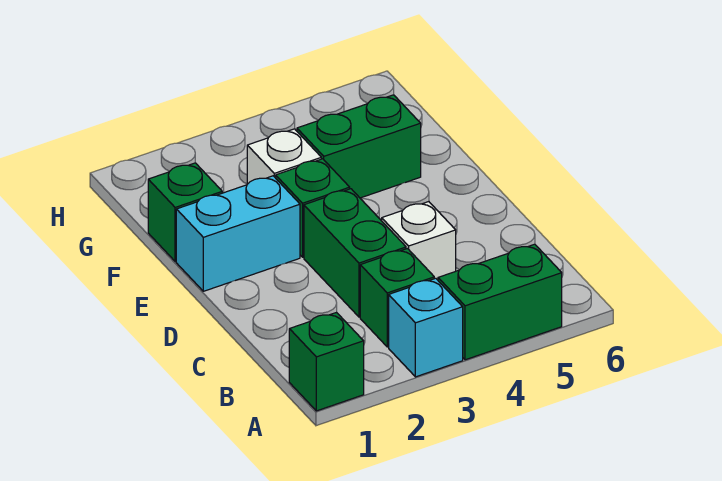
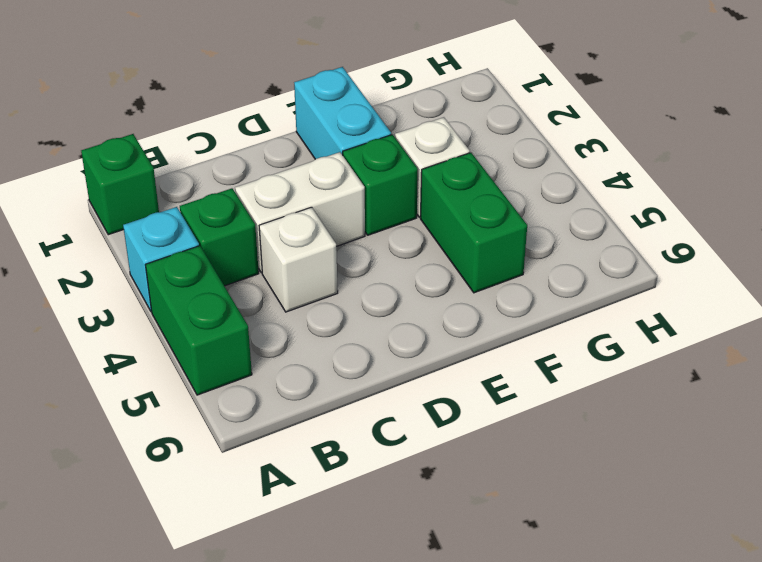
green brick C3:D3 level 1 -> white brick C3:D3 level 1
green brick F1 level 1 -> none

